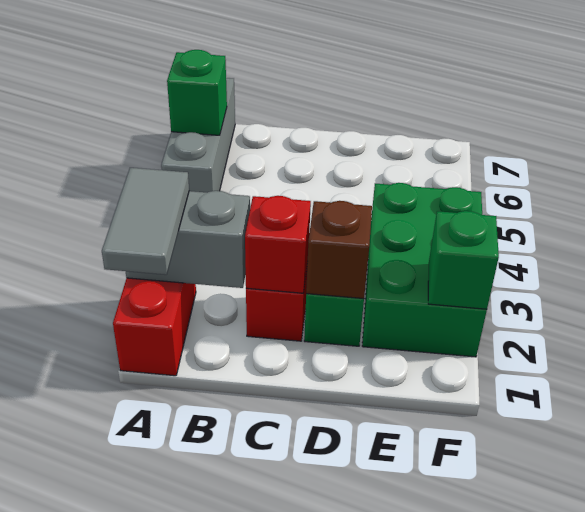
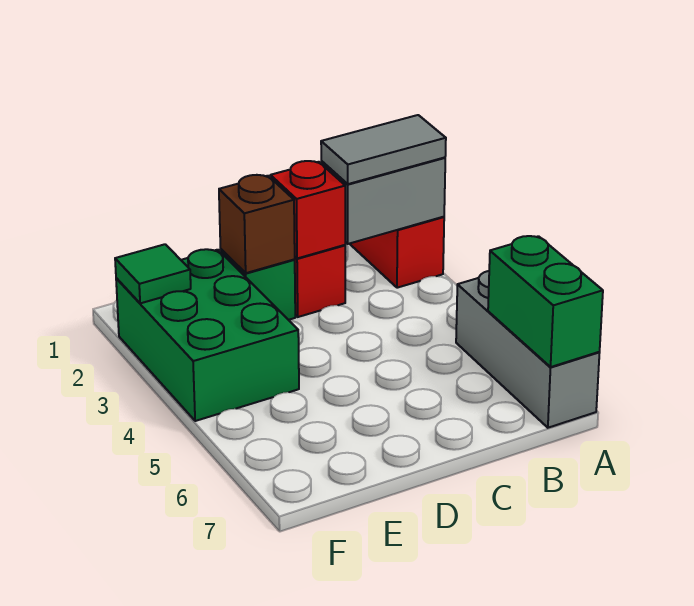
grey tile A1:A2 level 3 -> grey tile A2:B2 level 3
green brick A6 level 2 -> green brick A6:A7 level 2
green brick F2 level 2 -> green tile F2 level 2

